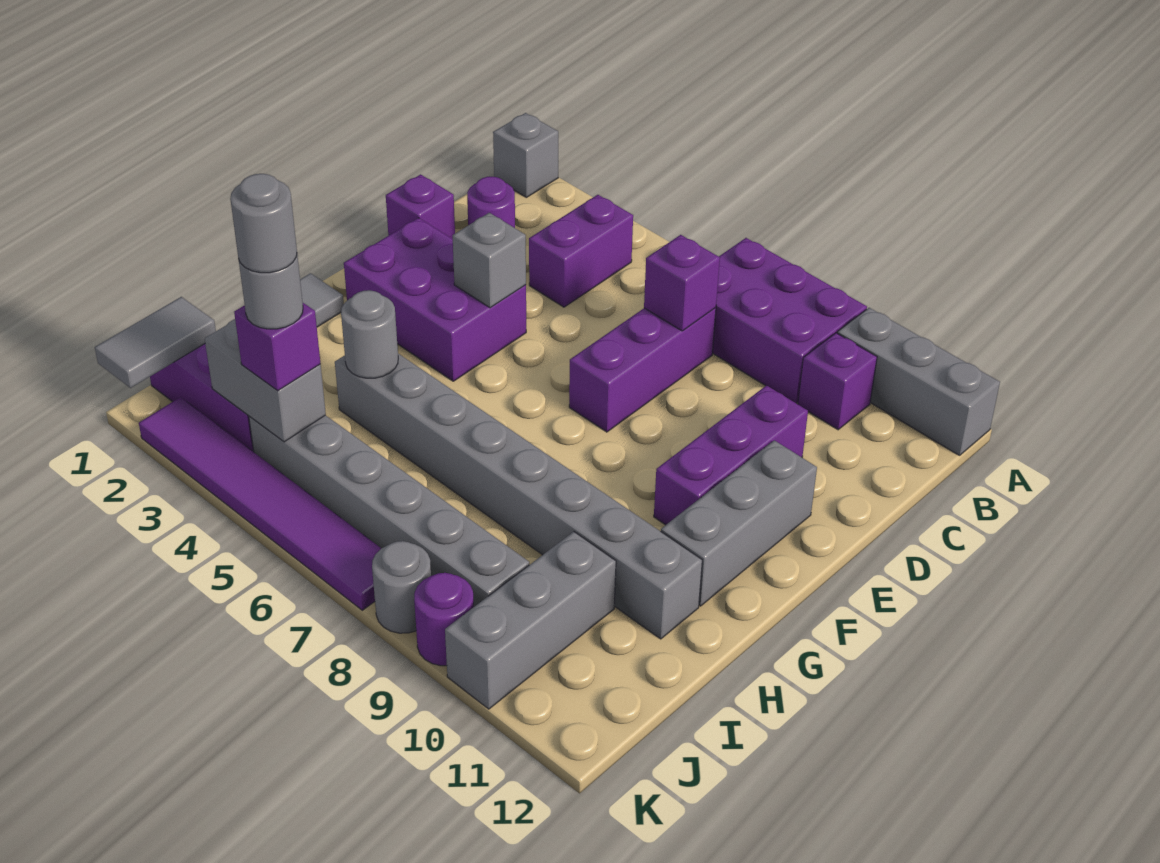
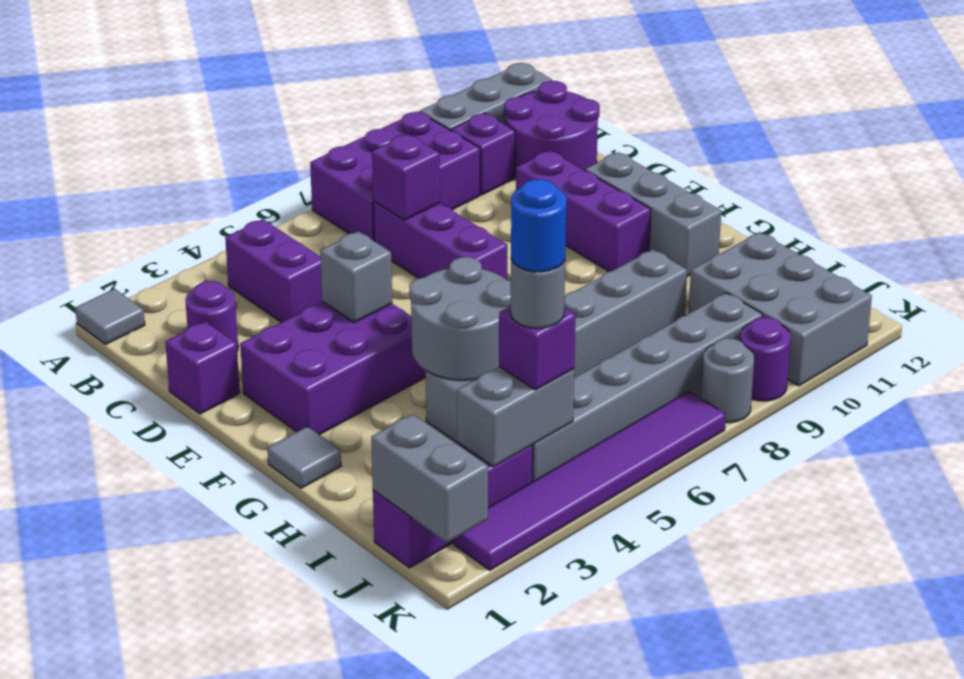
grey brick A1 level 1 -> grey tile A1 level 1
none -> purple round brick B11:C12 level 1
grey brick H4:H11 level 1 -> grey brick H4:H9 level 1
grey round brick H4 level 2 -> grey round brick G4:H5 level 2
grey brick I10:K10 level 1 -> grey brick I10:K11 level 1
grey tile J1:K1 level 2 -> grey brick J1:K1 level 2
grey round brick J4 level 5 -> blue round brick J4 level 5

